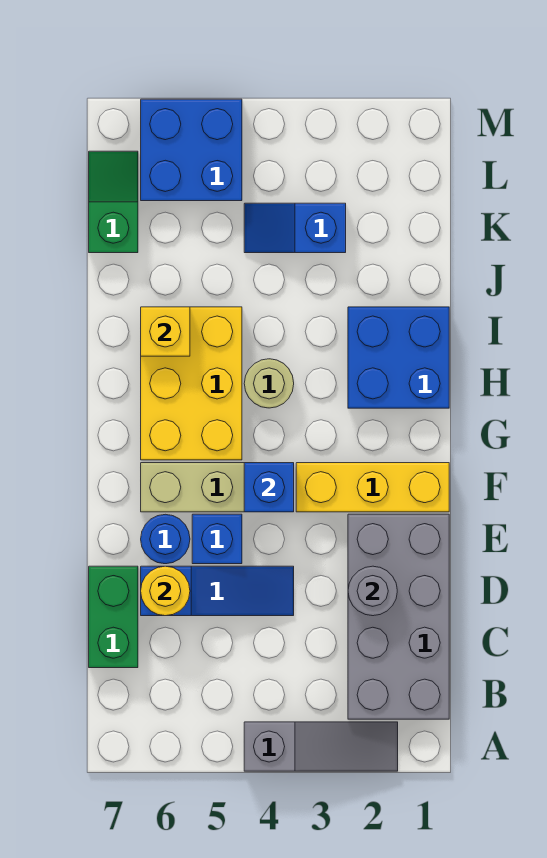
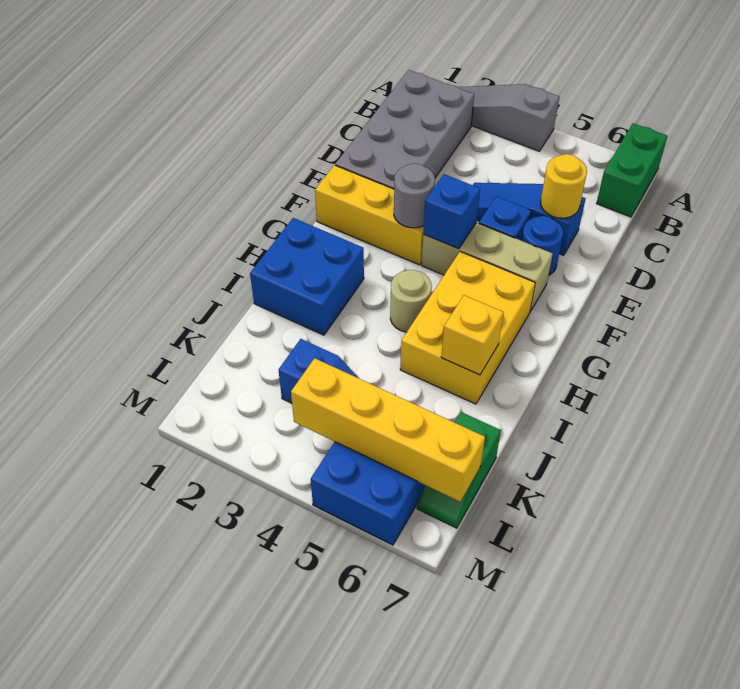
green brick C7:D7 level 1 -> green brick A7:B7 level 1
grey round brick D2 level 2 -> grey round brick F3 level 2
none -> yellow brick L4:L7 level 2

